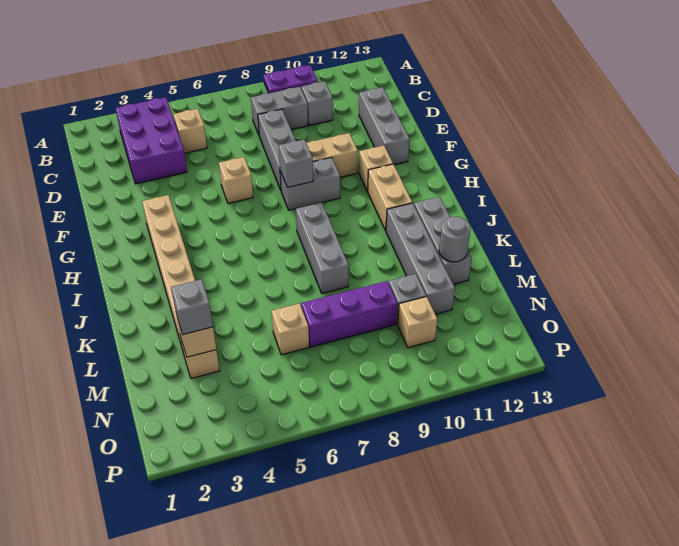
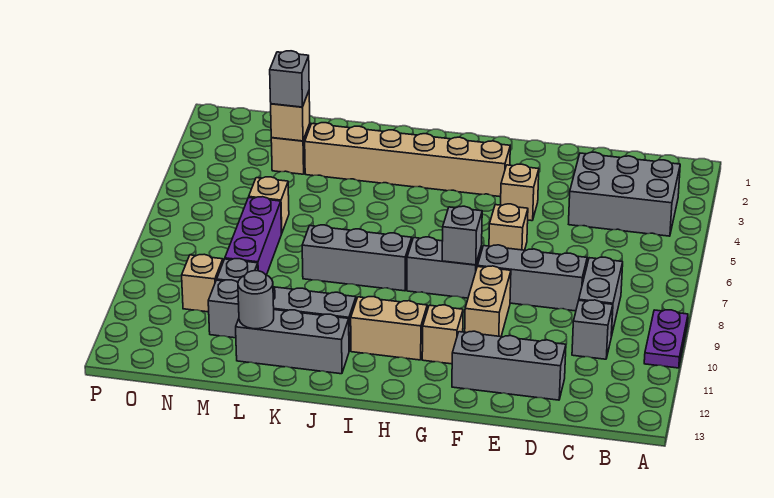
purple brick B3:D4 level 1 -> grey brick B3:D4 level 1
tan brick C5 level 1 -> tan brick F4 level 1
grey brick G8:G9 level 1 -> grey brick G8:H8 level 1

